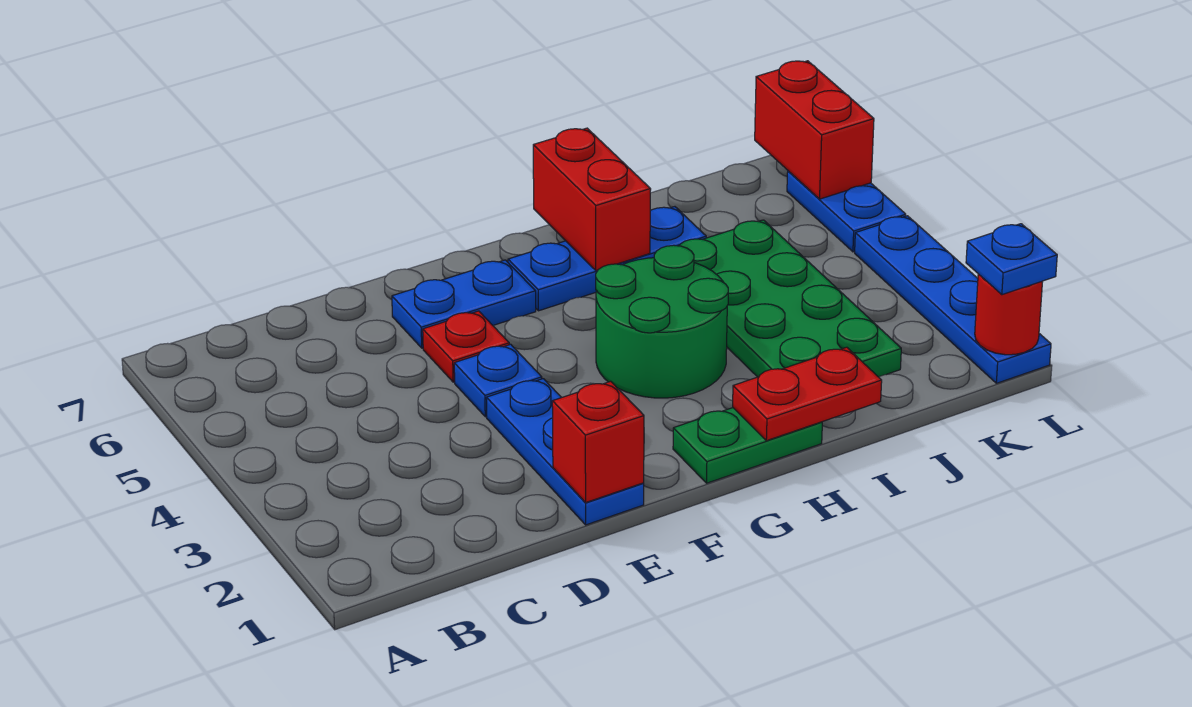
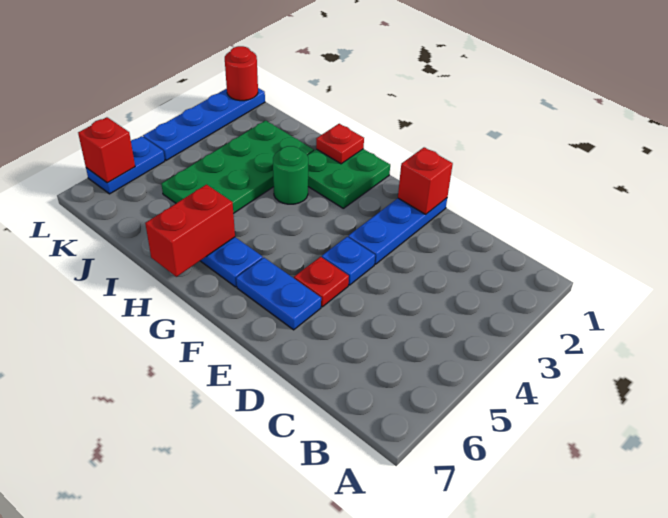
green plate G1:H1 level 1 -> green plate G1:H2 level 1
green round brick G3:H4 level 1 -> green round brick H3 level 1
red plate H1:I1 level 2 -> red plate H1 level 2
blue plate L1 level 3 -> none
red brick L6:L7 level 2 -> red brick L6 level 2

